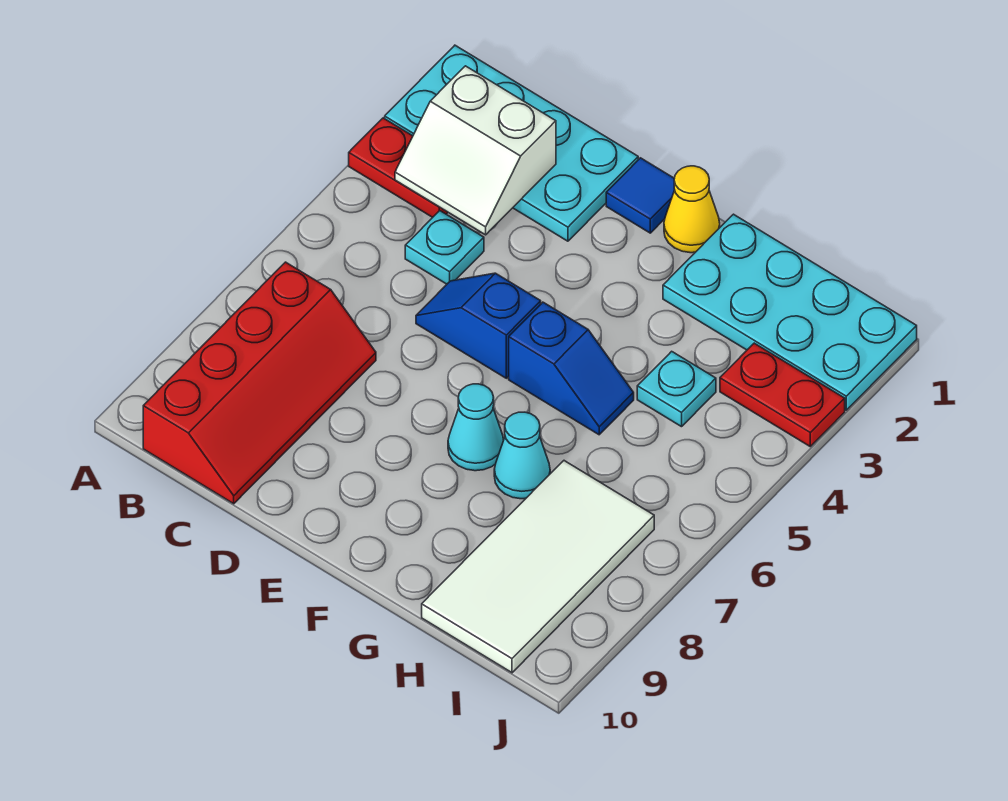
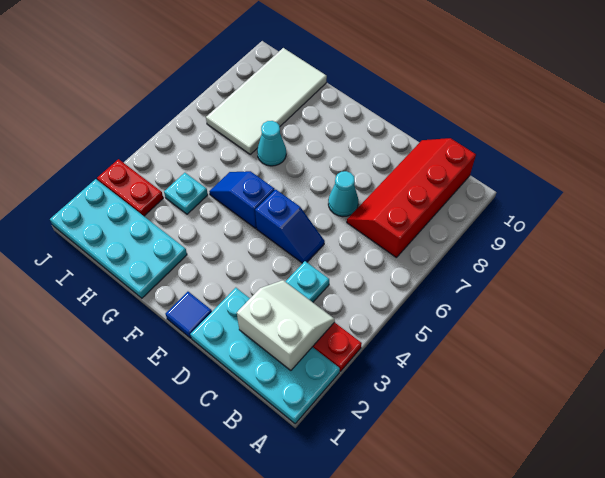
yellow cone F1 level 1 -> none
cyan cone F7 level 1 -> cyan cone D7 level 1

